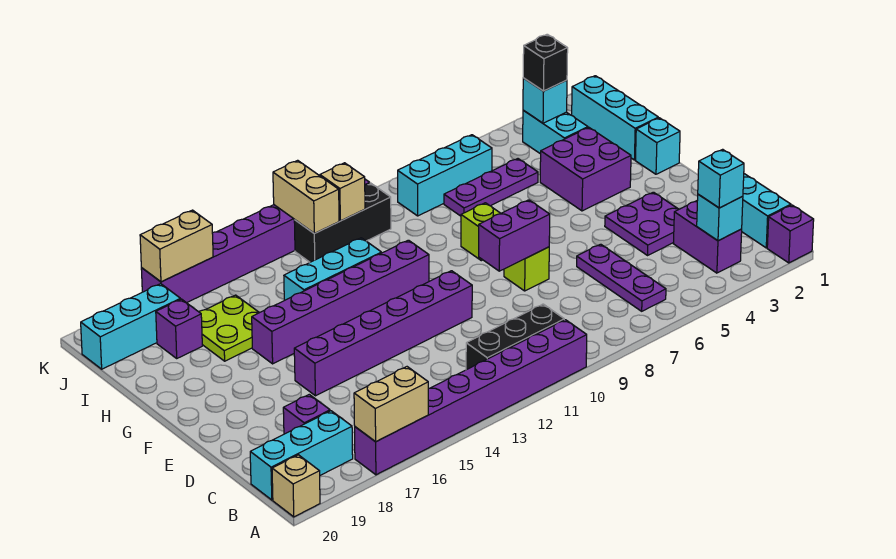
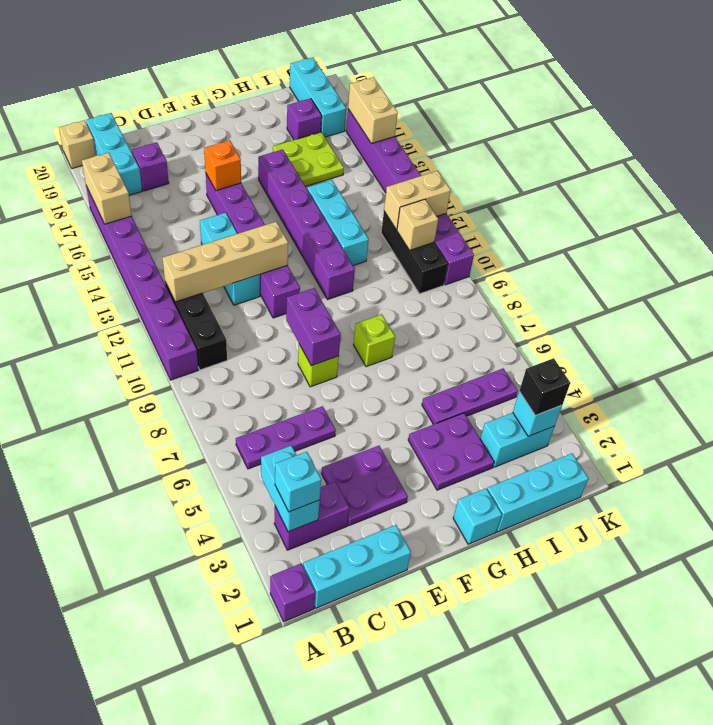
cyan brick B3 level 2 -> cyan brick B3:B4 level 2
none -> tan brick B12:E12 level 2
none -> orange brick E16 level 2
purple brick G3:H4 level 1 -> purple plate G3:H4 level 1
purple plate I5:I7 level 1 -> purple plate H5:J5 level 1
cyan brick J6:J8 level 1 -> cyan brick D12:D14 level 1

